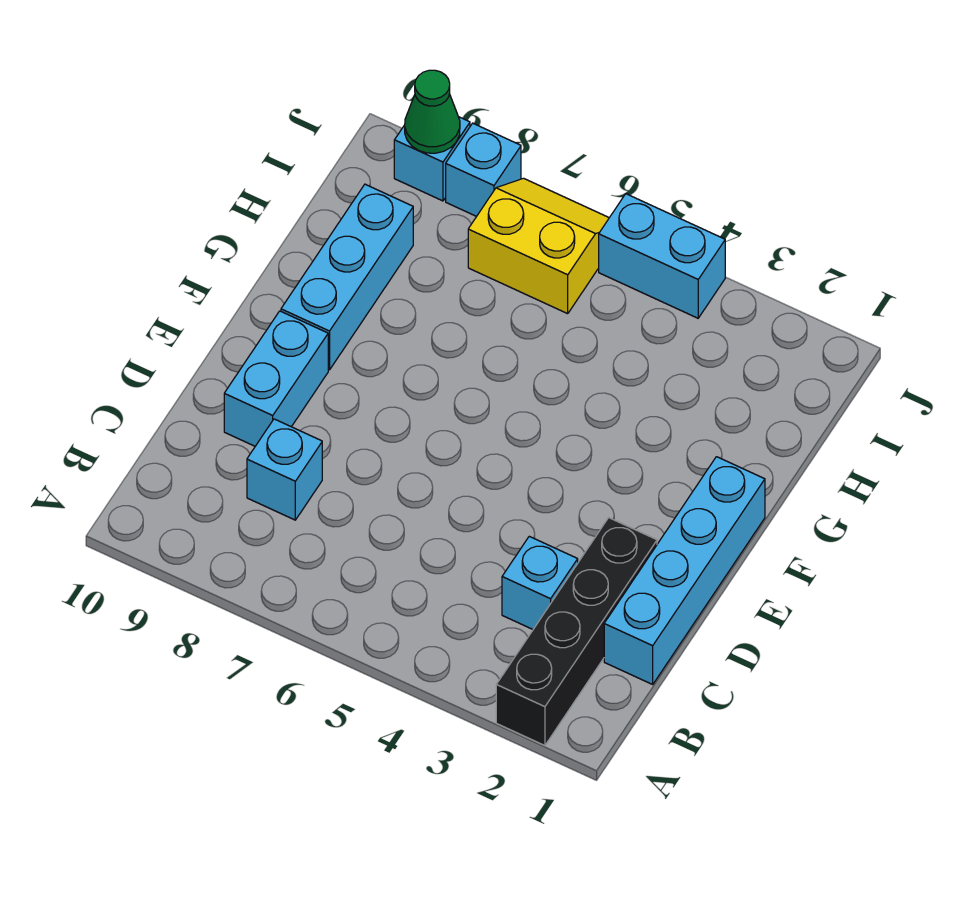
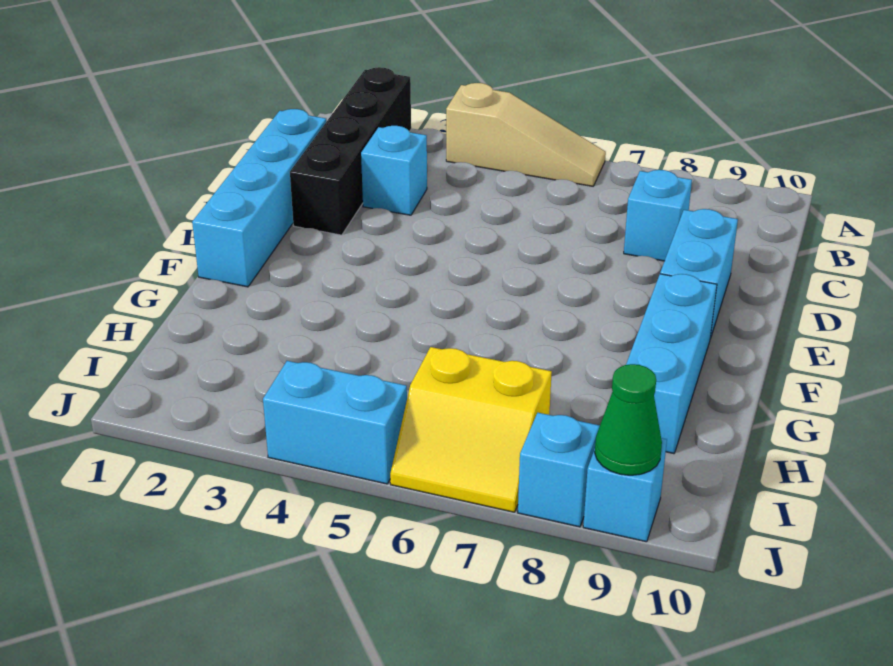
none -> tan slope A4:A6 level 1 top 4

